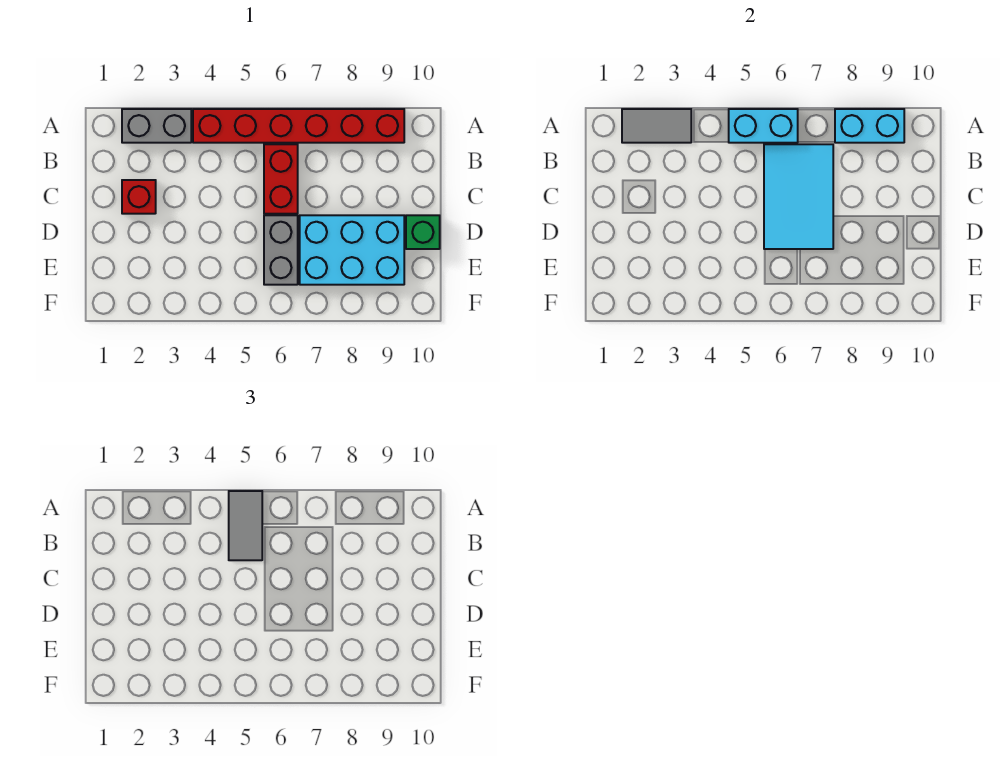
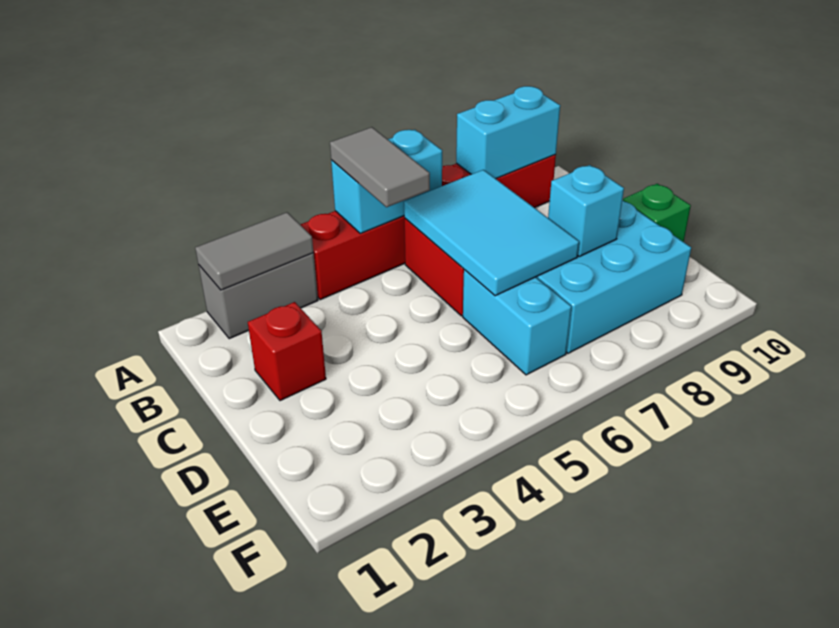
grey brick D6:E6 level 1 -> cyan brick D6:E6 level 1
none -> cyan brick D8 level 2

